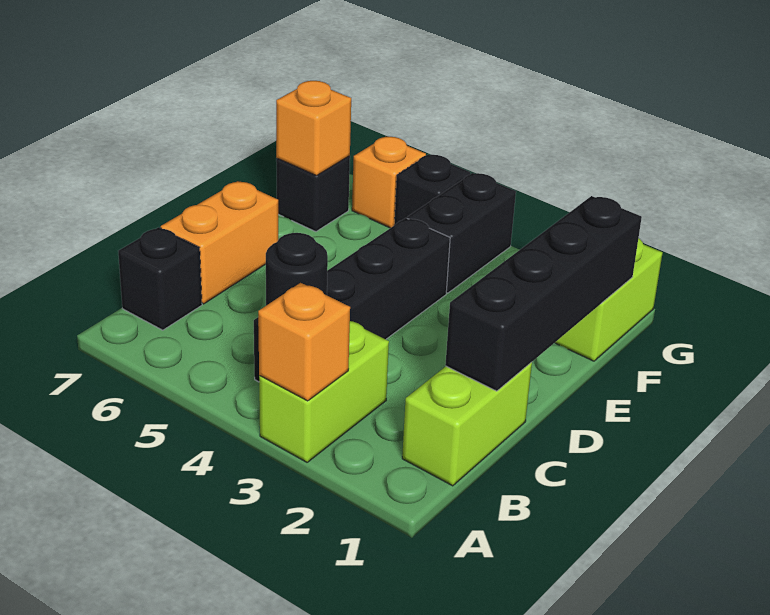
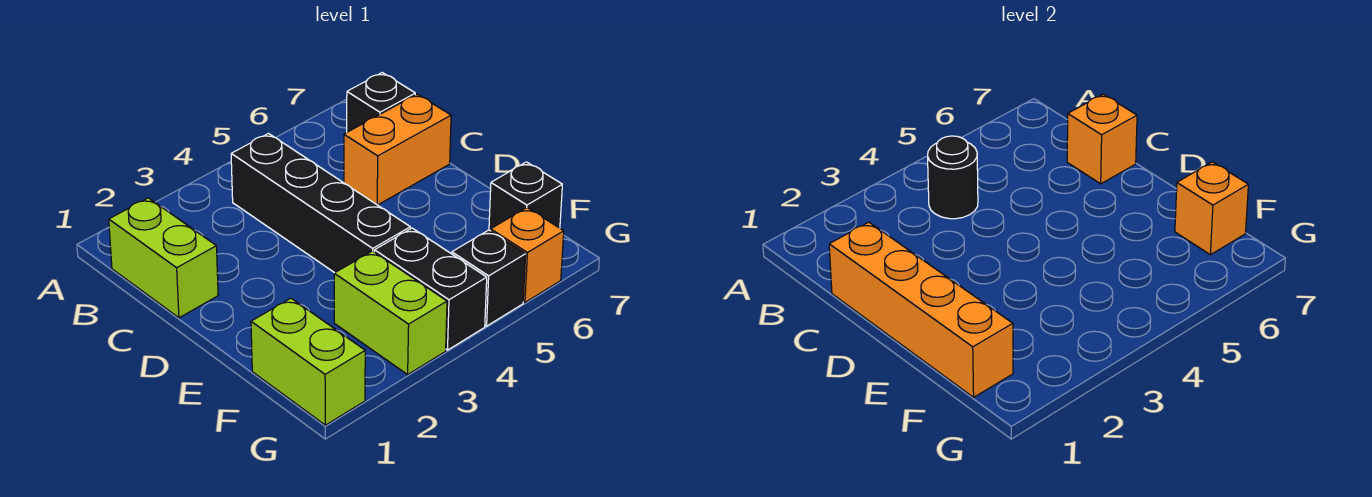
lime brick A3:B3 level 1 -> lime brick F3:G3 level 1
orange brick A3 level 2 -> orange brick C7 level 2
black brick C1:F1 level 2 -> orange brick C1:F1 level 2
orange brick C7:D7 level 1 -> orange brick C6:C7 level 1

